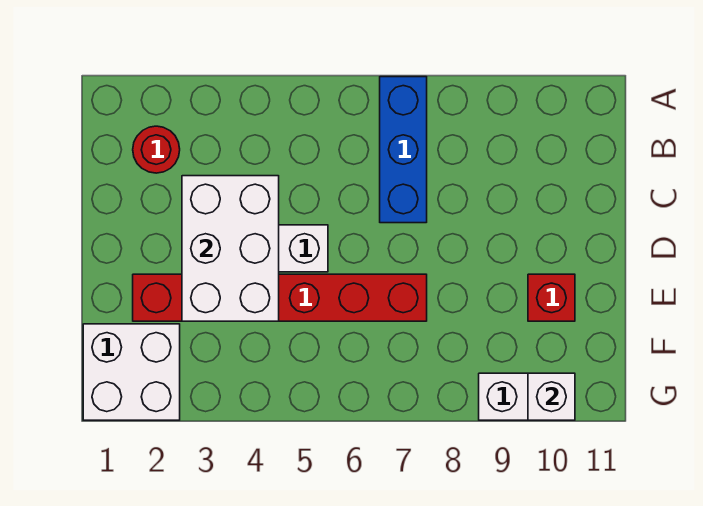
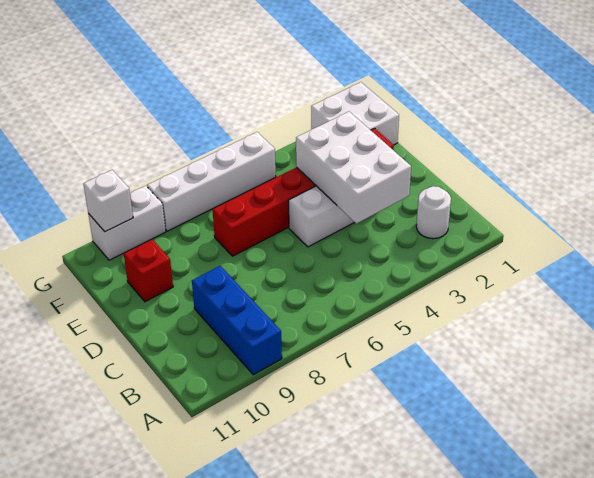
blue brick A7:C7 level 1 -> blue brick A9:C9 level 1
red round brick B2 level 1 -> white round brick B2 level 1
none -> white brick G5:G8 level 1

